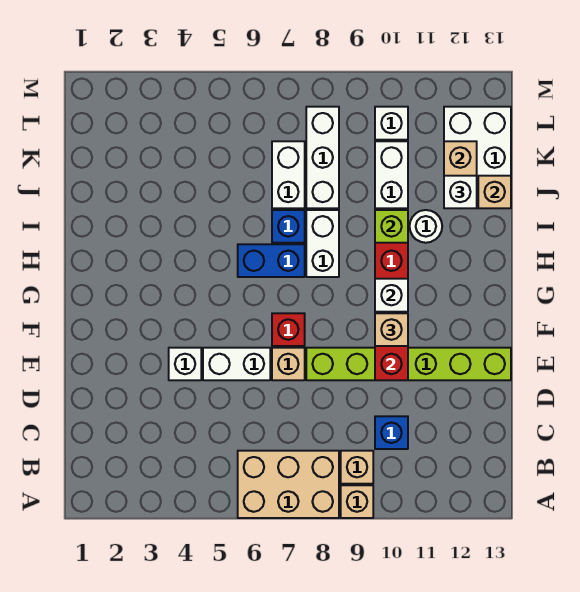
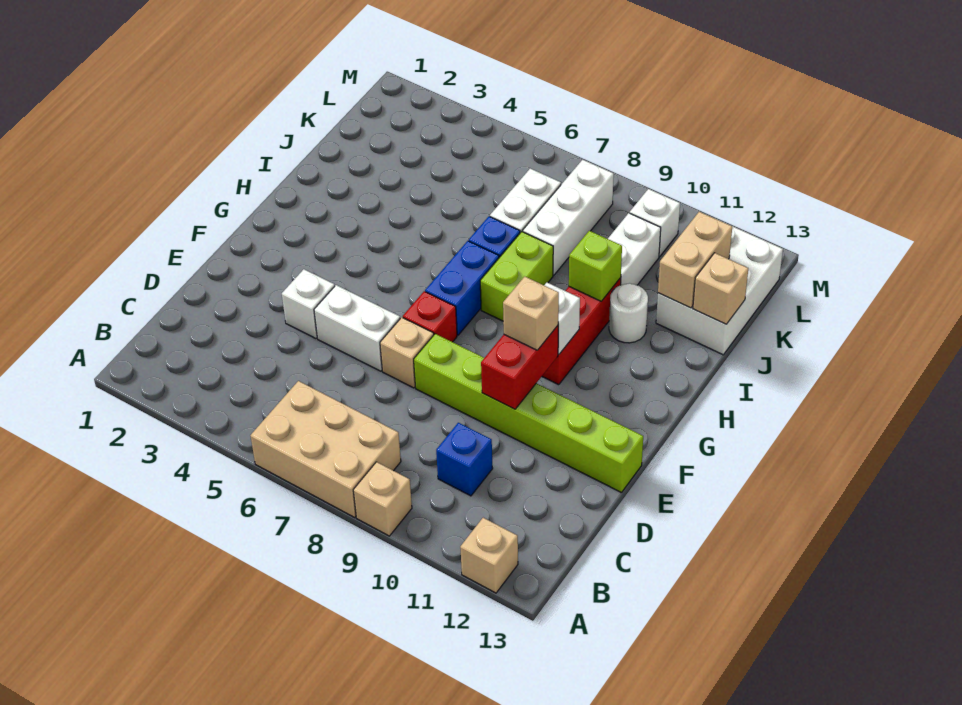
tan brick B9 level 1 -> tan brick A12 level 1
blue brick H6:H7 level 1 -> blue brick G7:H7 level 1
white brick H8:I8 level 1 -> lime brick H8:I8 level 1
white brick J12 level 3 -> none

